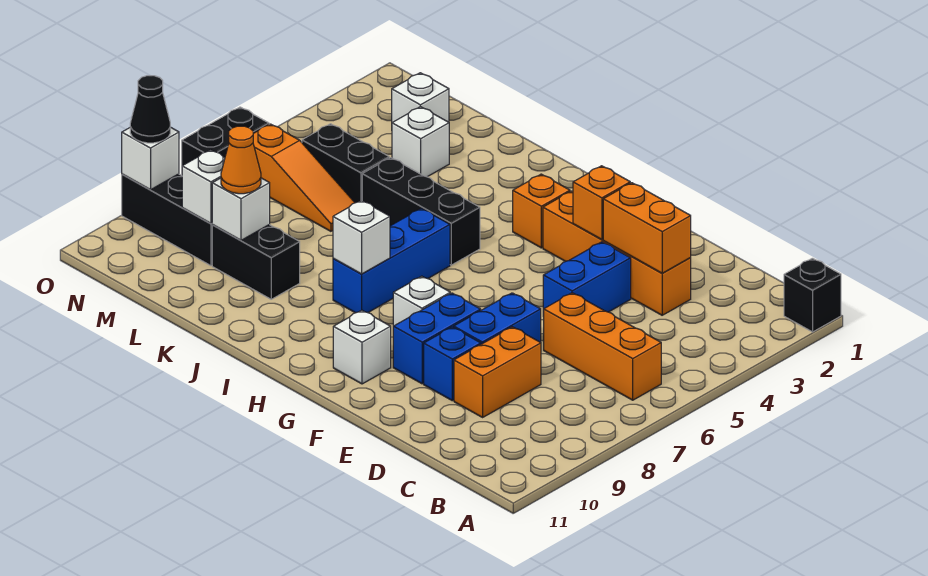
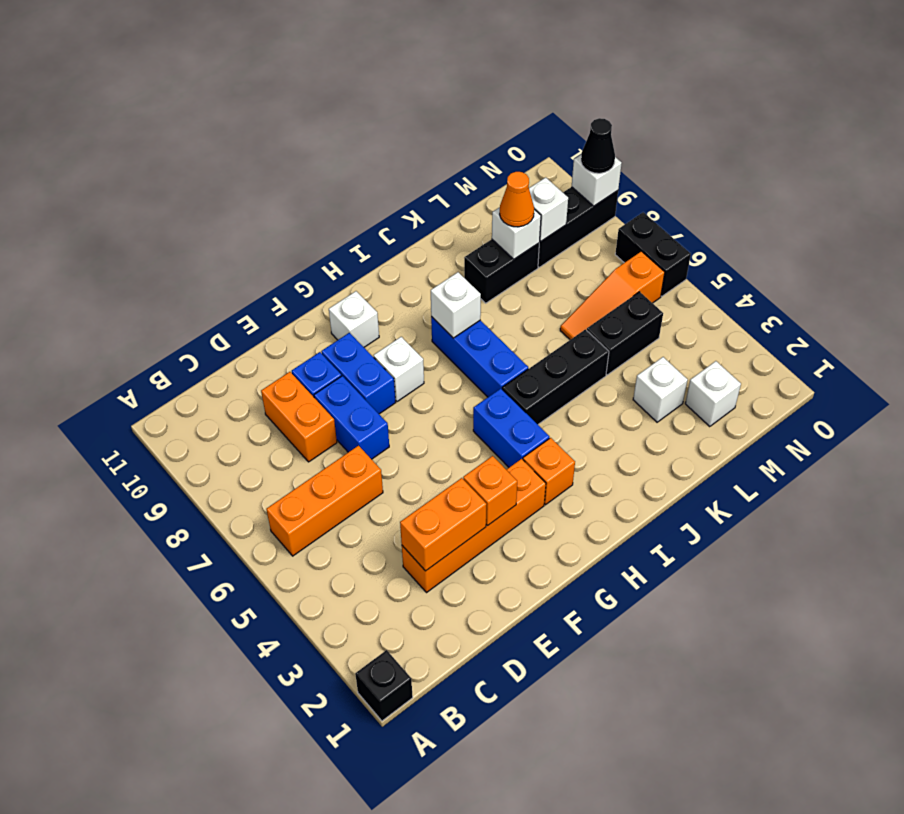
blue brick E4:E5 level 1 -> blue brick H4:H5 level 1

